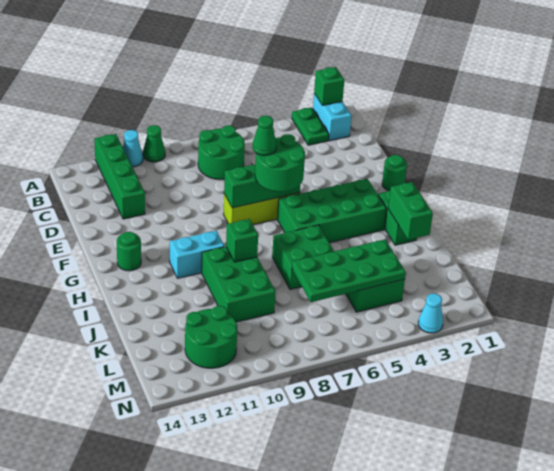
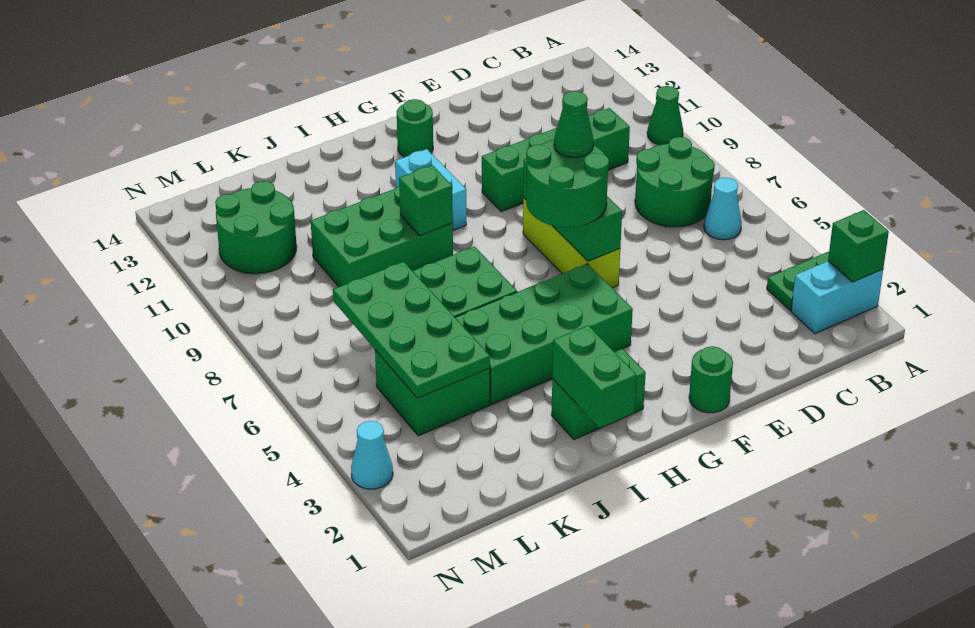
cyan cone A11 level 1 -> cyan cone B6 level 1
green brick A12:D12 level 1 -> green brick C10:F10 level 1
green brick G3:H6 level 1 -> green brick G4:J5 level 1
green brick I2:J2 level 2 -> green brick I1:I2 level 2

